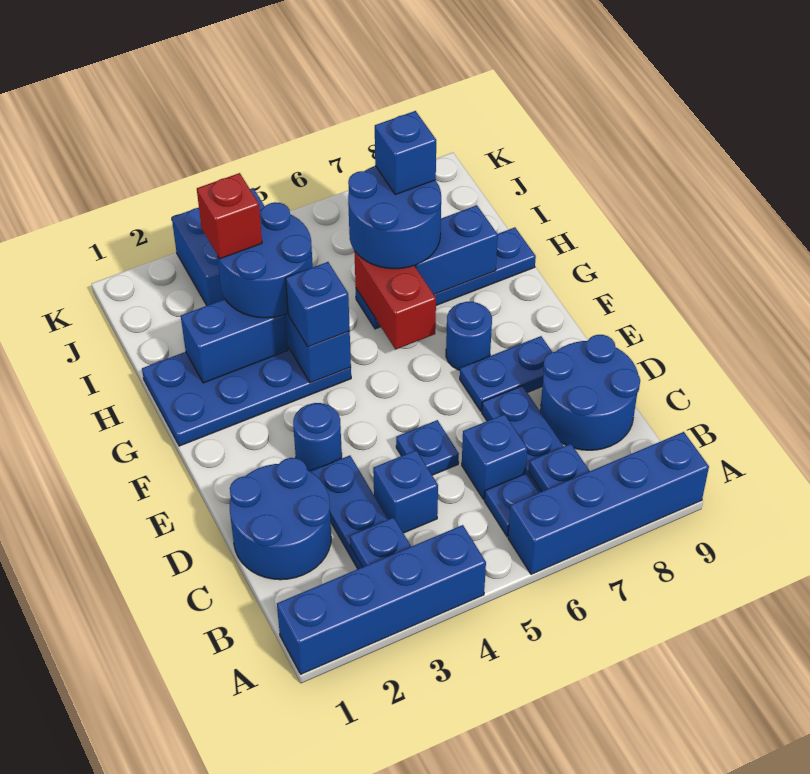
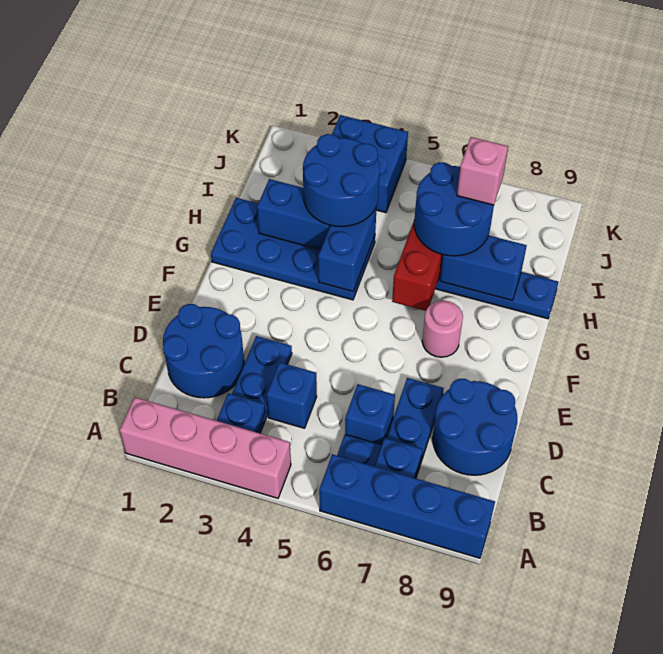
blue brick A1:A4 level 1 -> pink brick A1:A4 level 1
blue plate D5 level 1 -> none
blue round brick E3 level 1 -> none
blue plate E7:E8 level 1 -> none
blue round brick F7 level 1 -> pink round brick F7 level 1
blue brick G4 level 3 -> none
red brick I3 level 4 -> none
blue brick I7 level 4 -> pink brick I7 level 4

